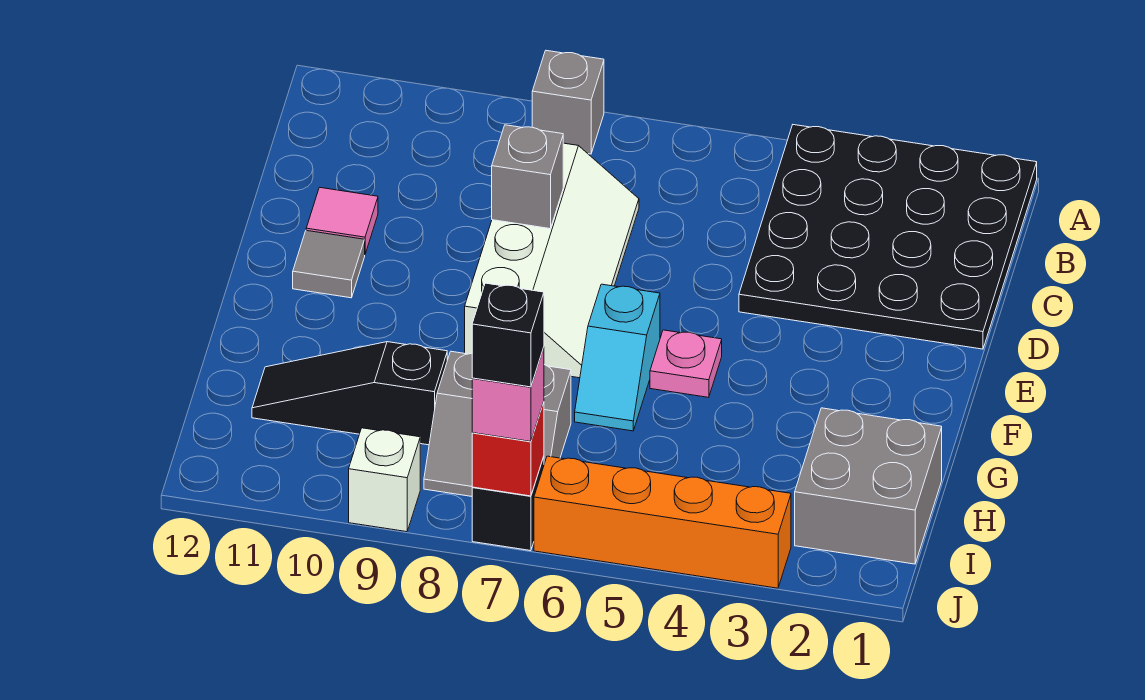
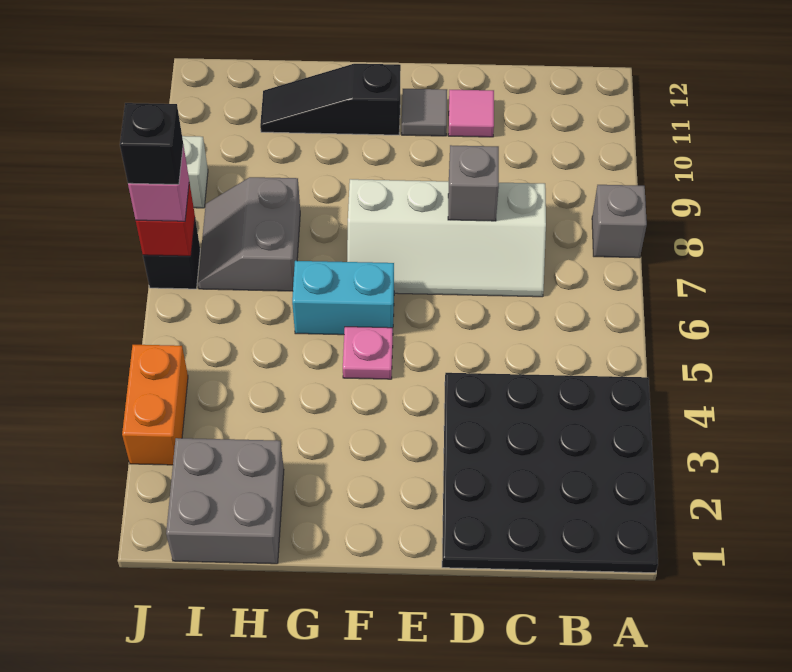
cyan slope F6:G6 level 1 top F -> cyan brick F6:G6 level 1
black slope H9:H11 level 1 top 9 -> black slope F11:H11 level 1 top F
orange brick J3:J6 level 1 -> orange brick J3:J4 level 1

